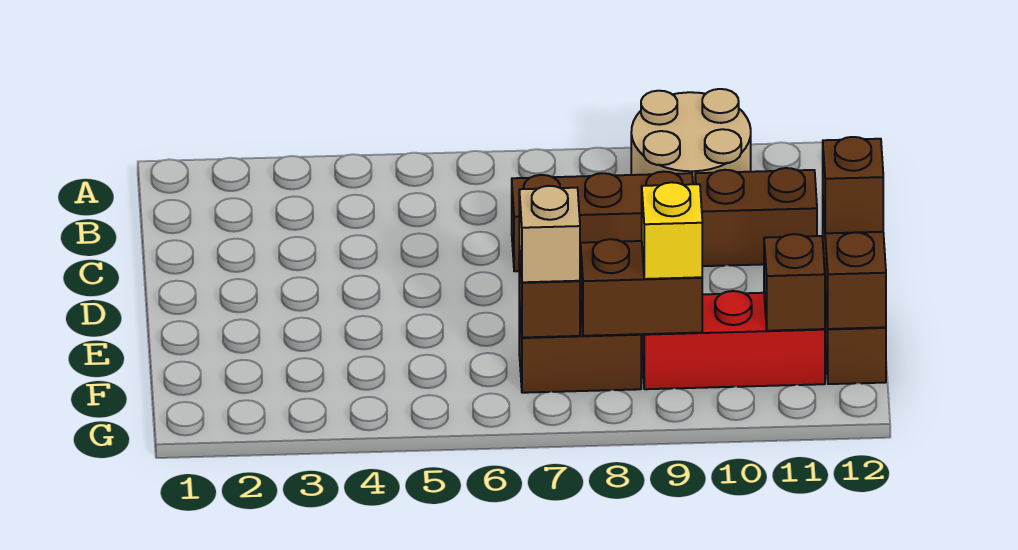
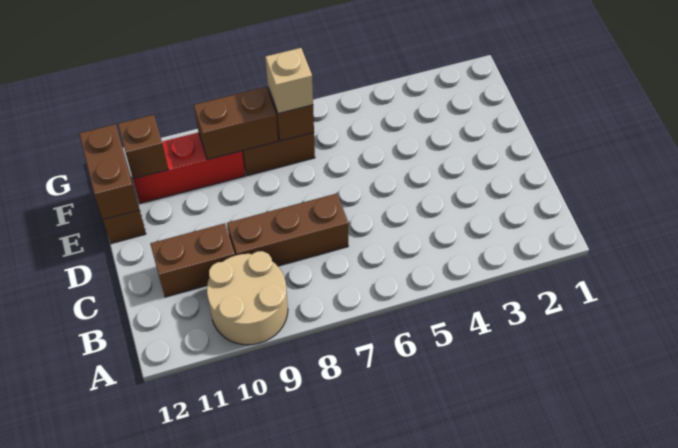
brown brick E12 level 3 -> none
yellow brick F9 level 3 -> none

